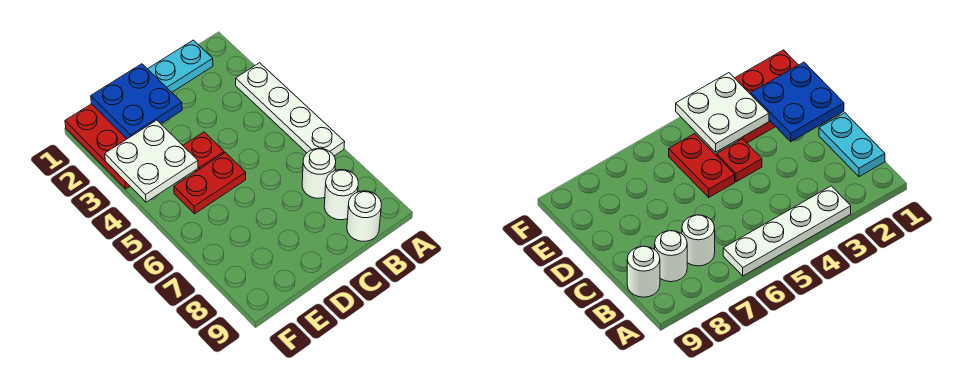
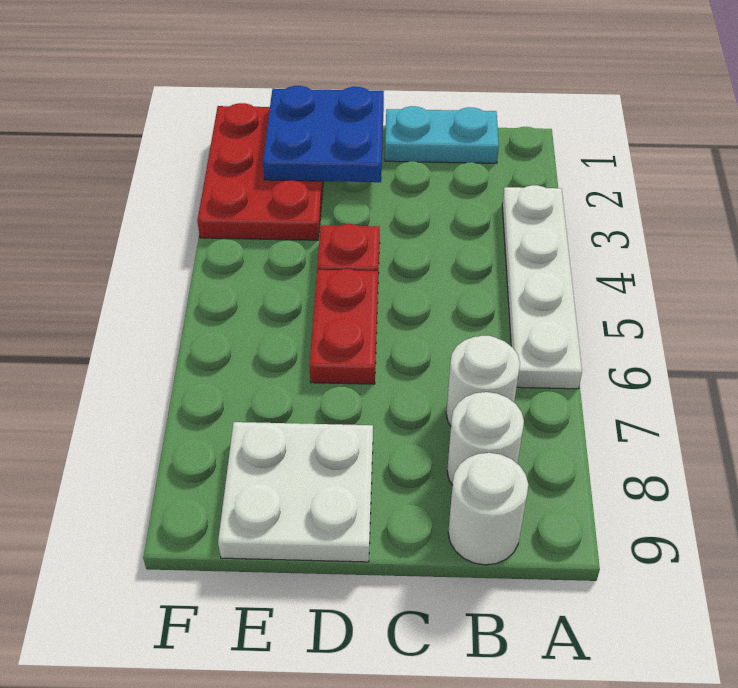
red plate D5:E5 level 1 -> red plate D5:D6 level 1
white plate E3:F4 level 2 -> white plate D8:E9 level 1

